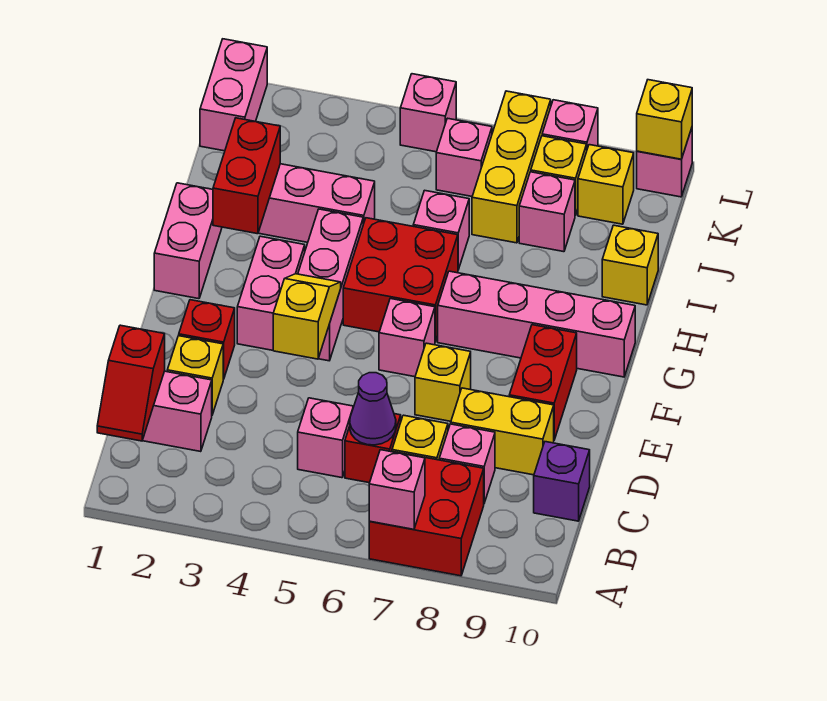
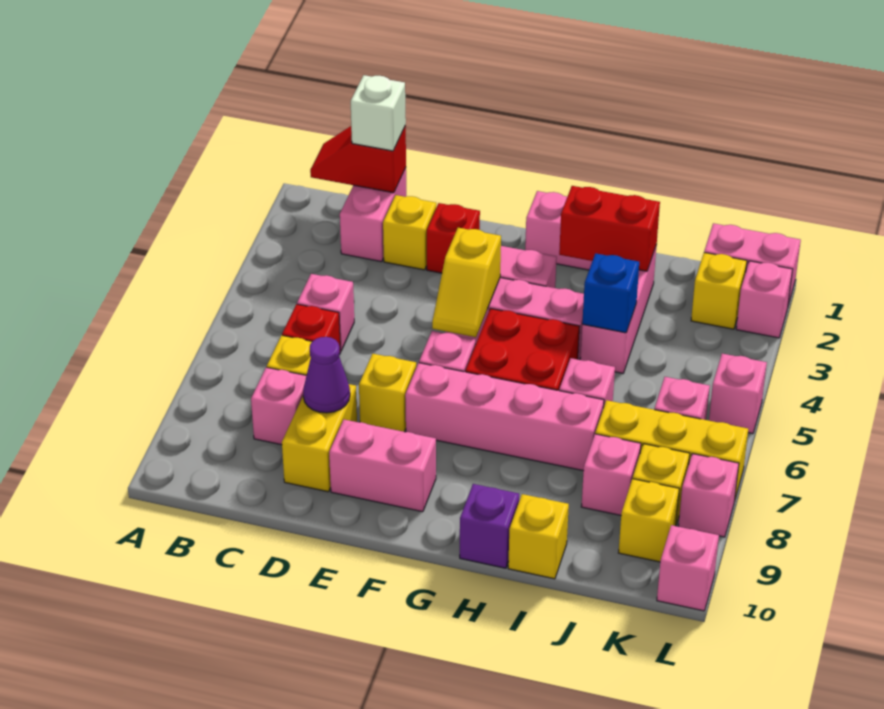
red brick A7:B8 level 1 -> none
pink brick A7 level 2 -> pink brick L2 level 1
none -> white brick C1 level 3
purple cone C6 level 2 -> purple cone D8 level 2
purple brick C10 level 1 -> purple brick H10 level 1
yellow slope E4:F4 level 2 top E -> yellow slope F4:F5 level 2 top 4
red brick E9:F9 level 1 -> pink brick E9:F9 level 1
pink brick G7:G10 level 1 -> pink brick F7:I7 level 1
none -> blue brick I4 level 2
yellow brick L10 level 2 -> yellow brick K2 level 1

